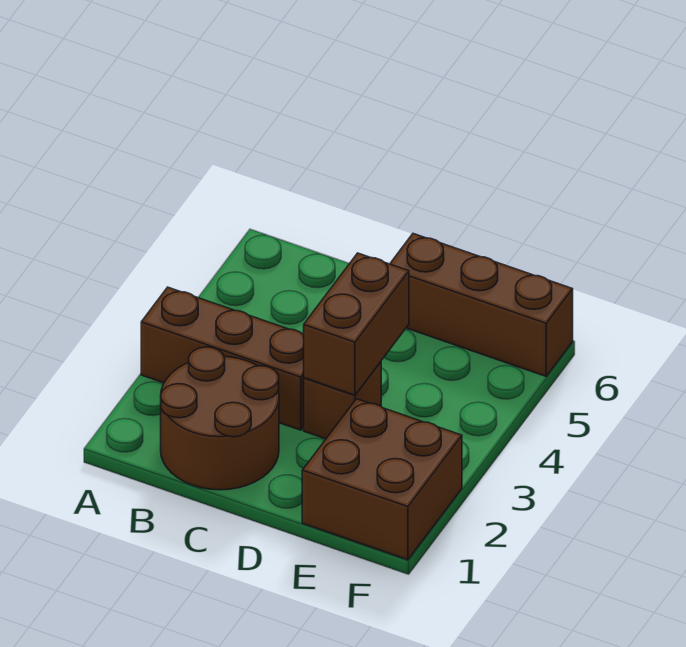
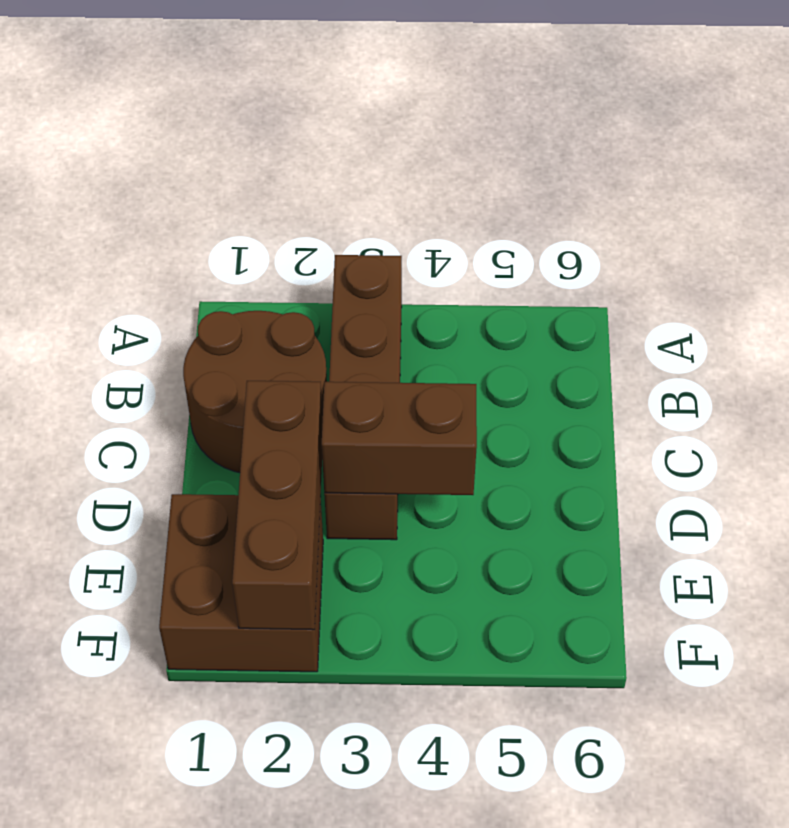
brown brick D6:F6 level 1 -> brown brick D2:F2 level 2

